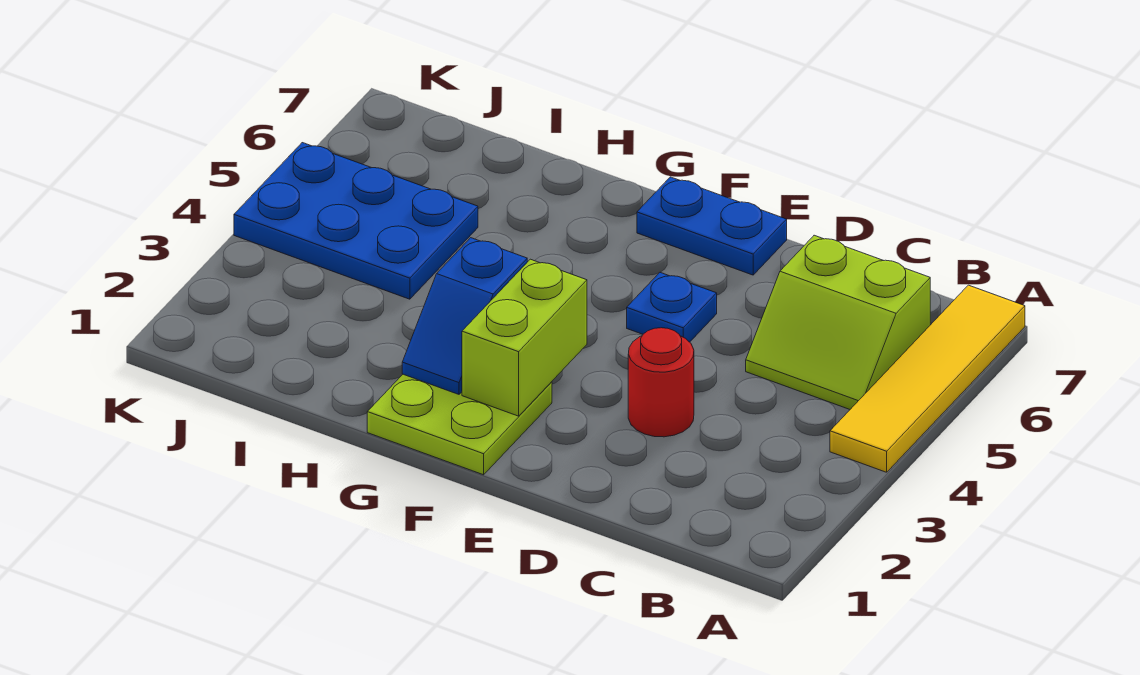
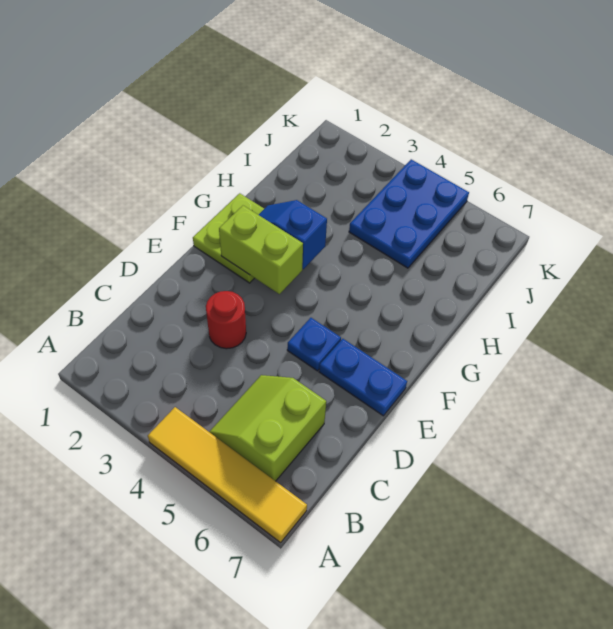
blue plate E7:F7 level 1 -> blue plate E6:E7 level 1

